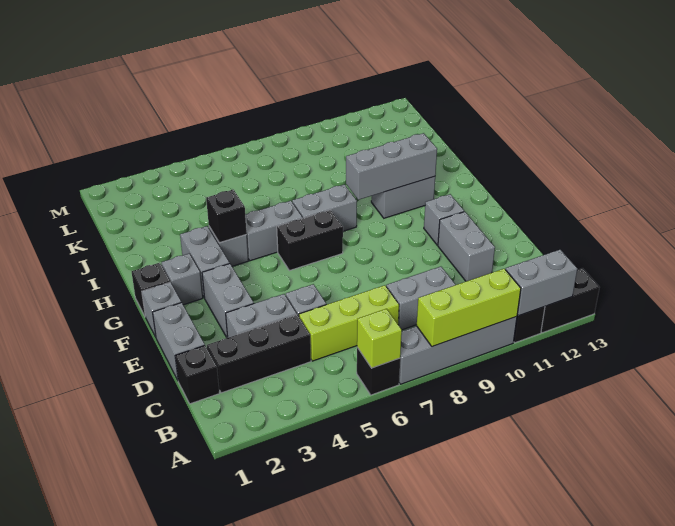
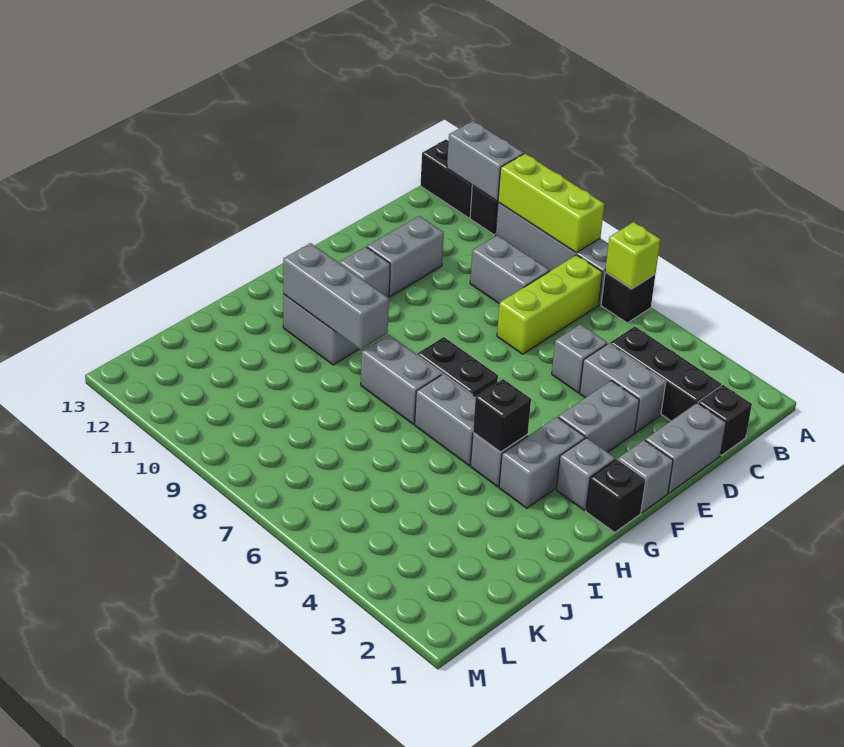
lime brick C5:C7 level 1 -> lime brick B7:D7 level 1

